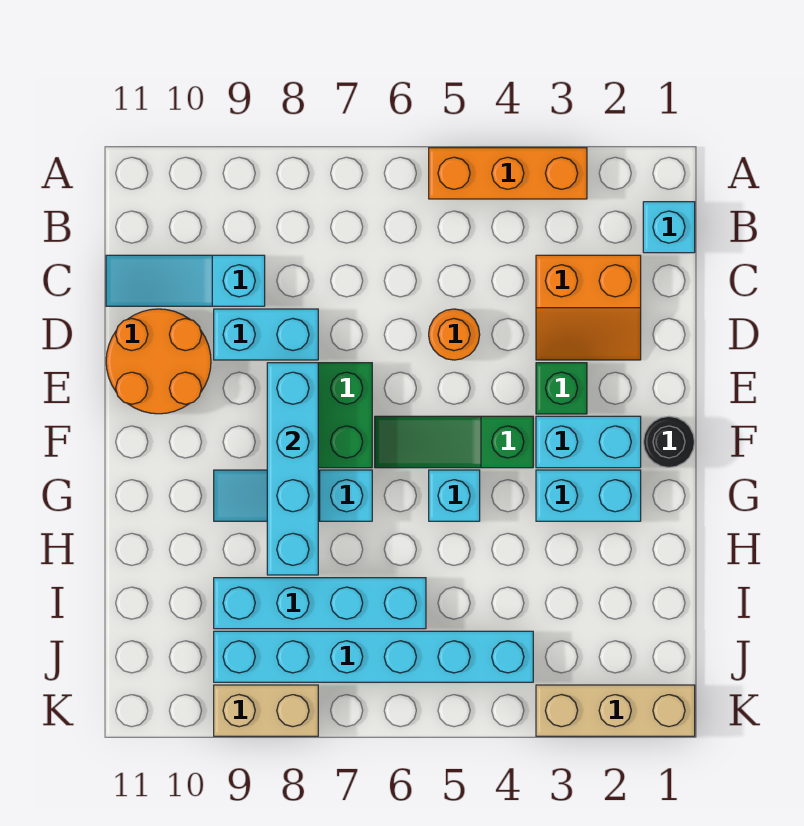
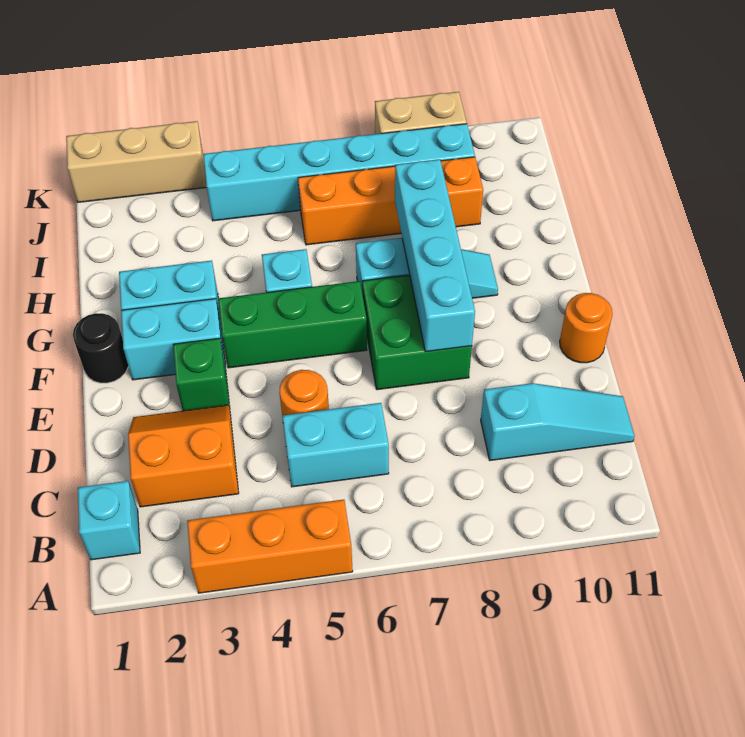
cyan brick D8:D9 level 1 -> cyan brick C5:C6 level 1
orange round brick D10:E11 level 1 -> orange round brick E11 level 1
green slope F4:F6 level 1 top 4 -> green brick F4:F6 level 1
cyan brick I6:I9 level 1 -> orange brick I6:I9 level 1

